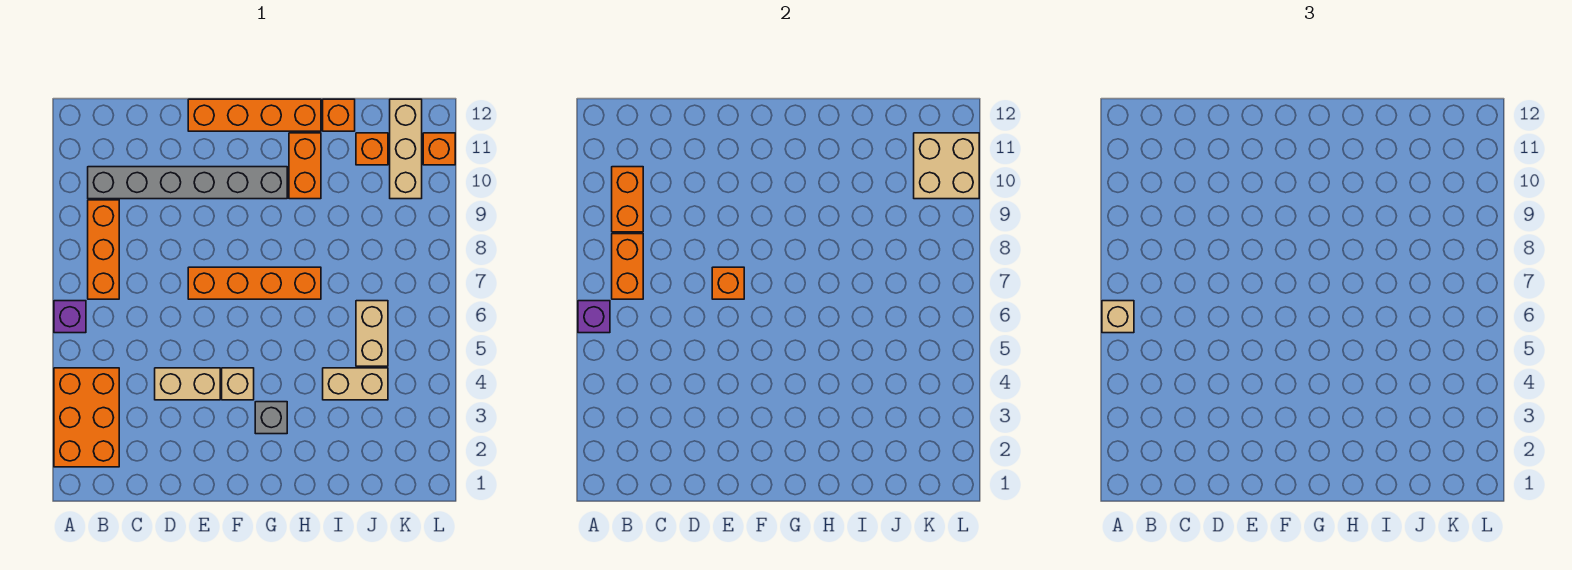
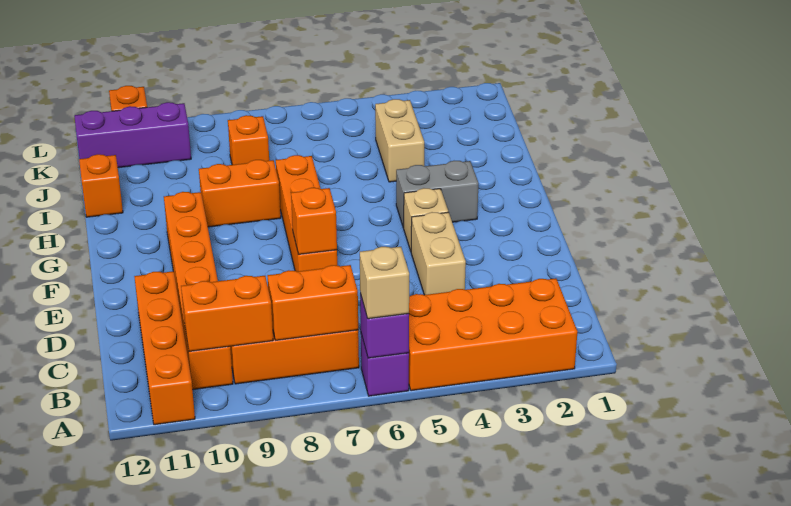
orange brick A2:B4 level 1 -> orange brick A2:B5 level 1
grey brick B10:G10 level 1 -> orange brick B10:G10 level 1
orange brick E12:H12 level 1 -> orange brick A11:D11 level 1
grey brick G3 level 1 -> grey brick G3:G4 level 1
orange brick H10:H11 level 1 -> orange brick H8:H9 level 1
tan brick J5:J6 level 1 -> none
orange brick J11 level 1 -> orange brick J8 level 1
tan brick K10:K12 level 1 -> purple brick K10:K12 level 1
tan brick K10:L11 level 2 -> none

